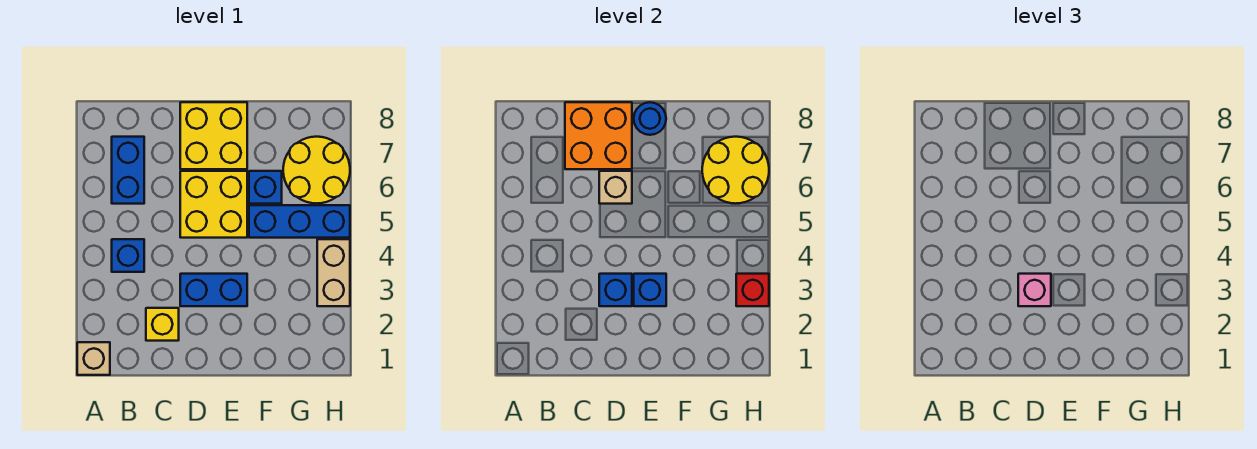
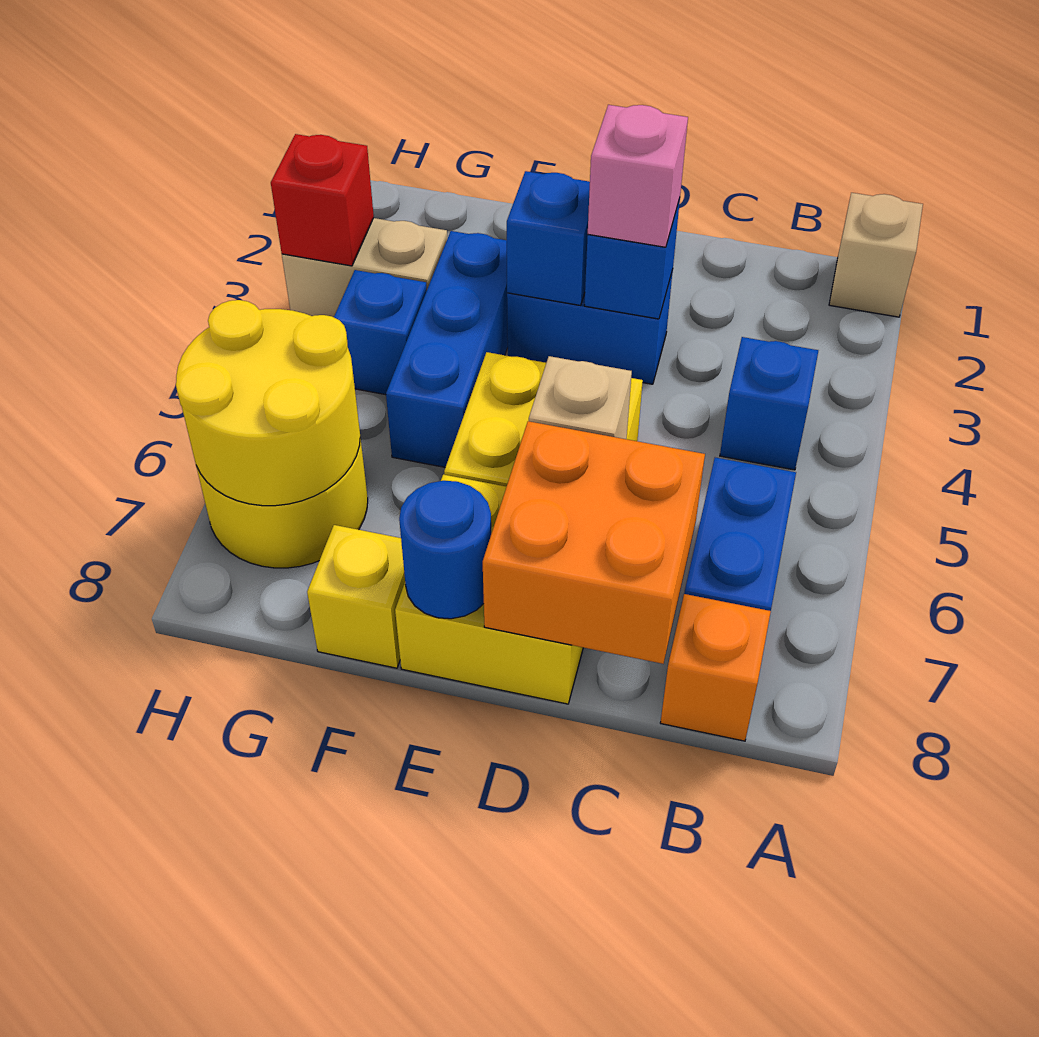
none -> orange brick B8 level 1
yellow brick C2 level 1 -> yellow brick F8 level 1
blue brick F5:H5 level 1 -> blue brick F3:F5 level 1
blue brick F6 level 1 -> blue brick G4 level 1
tan brick H3:H4 level 1 -> tan brick G3:H3 level 1

